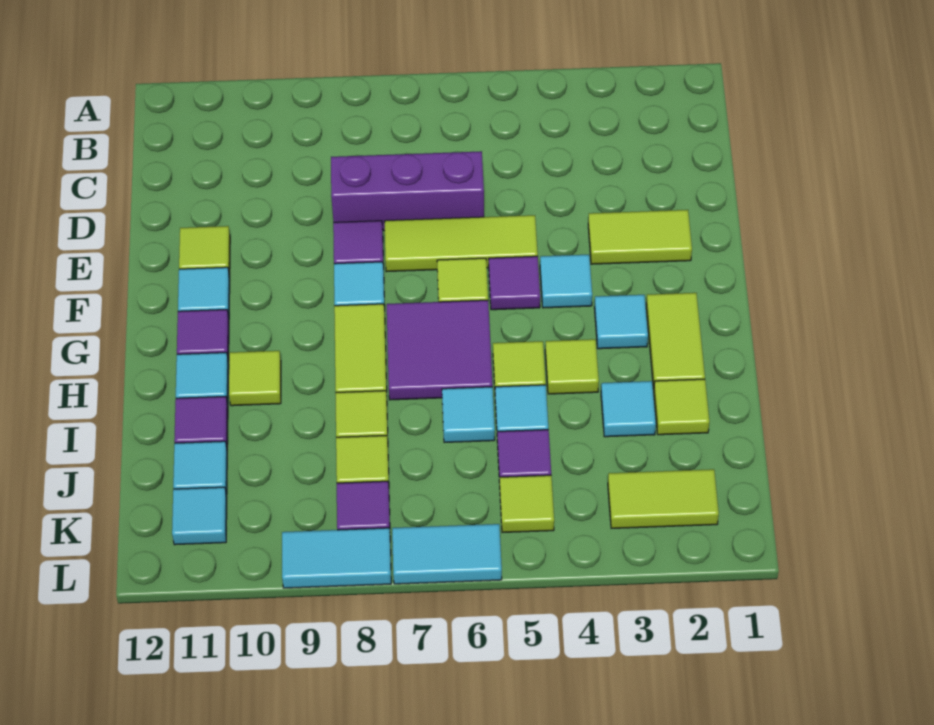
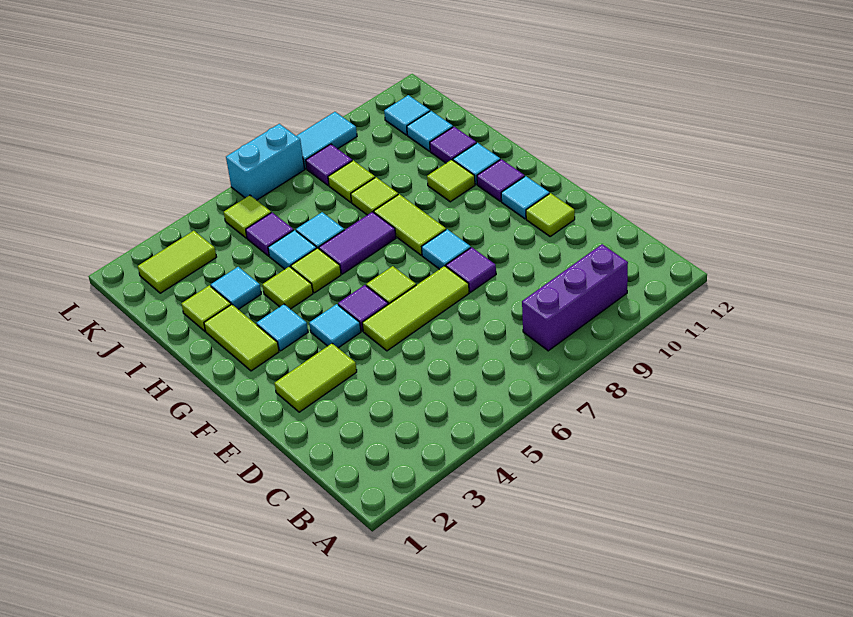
purple brick D6:D8 level 1 -> purple brick B8:B10 level 1
purple tile G6:H7 level 1 -> purple tile H6:H7 level 1
cyan tile L6:L7 level 1 -> cyan brick L6:L7 level 1

